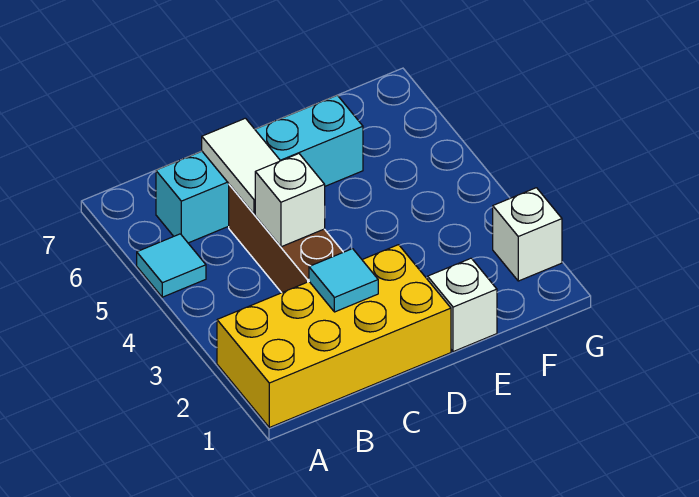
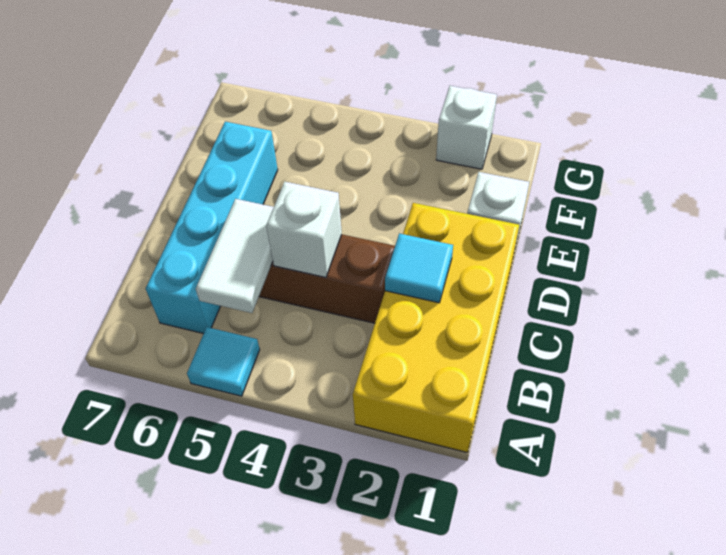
white tile C5:C6 level 2 -> white tile B5:C5 level 2

